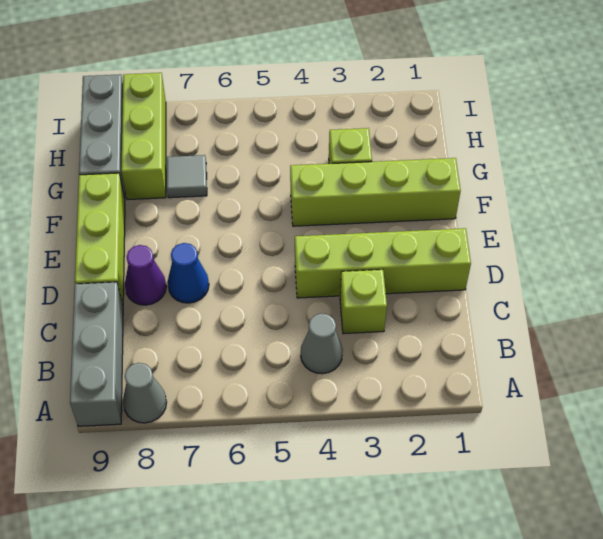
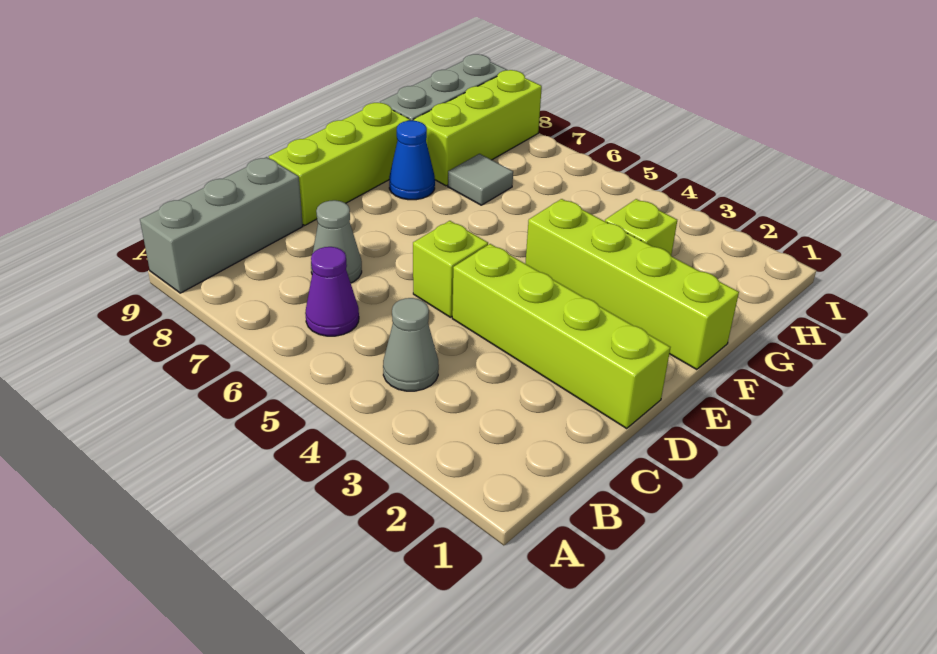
grey cone A8 level 1 -> grey cone C7 level 1
lime brick C3 level 1 -> lime brick D5 level 1
blue cone D7 level 1 -> blue cone F8 level 1
purple cone D8 level 1 -> purple cone B6 level 1

